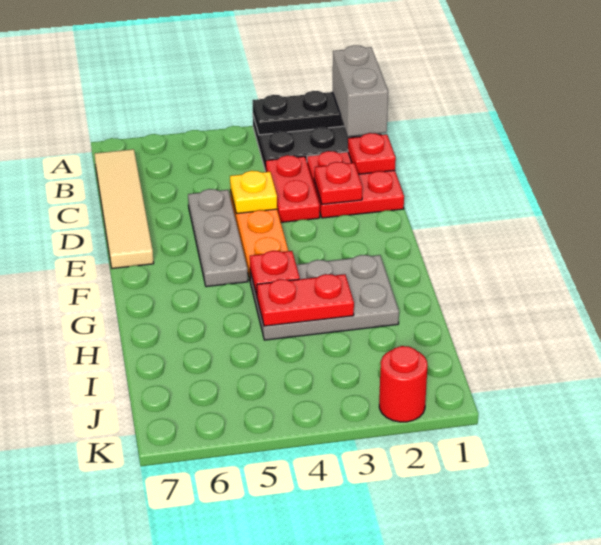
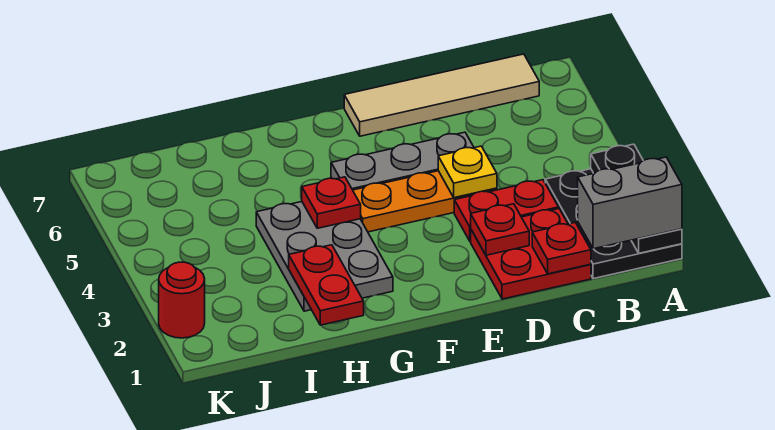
red plate H3:H4 level 2 -> red plate H1:H2 level 2

